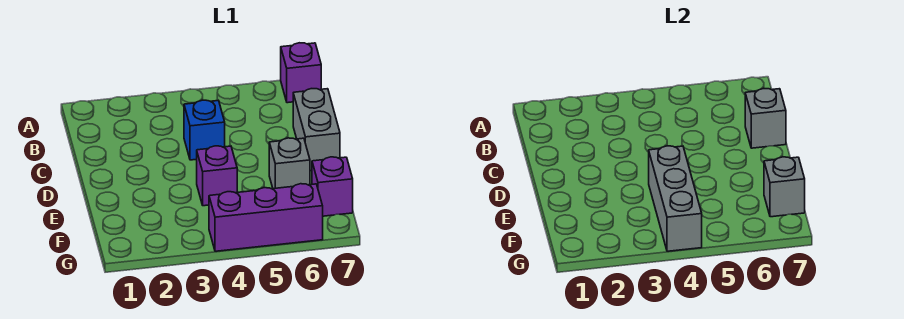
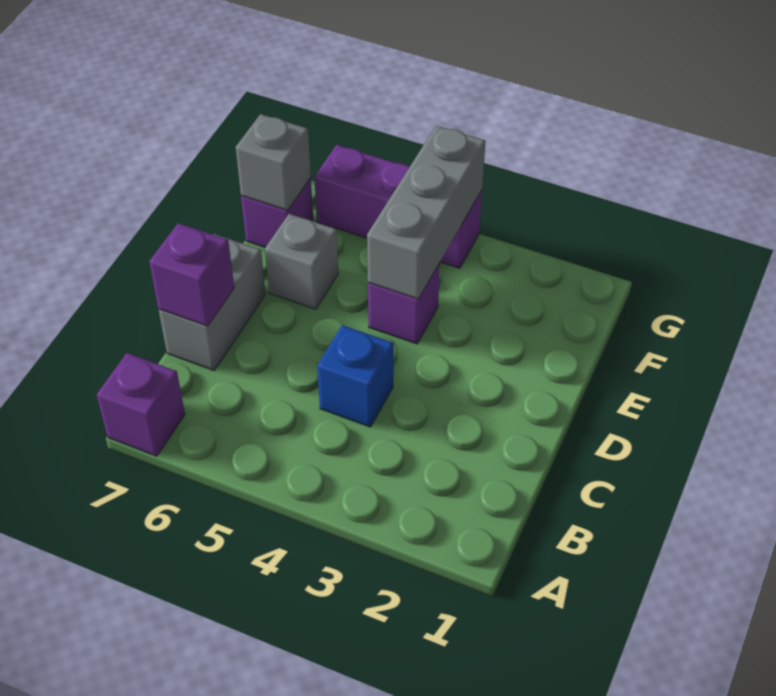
grey brick C7 level 2 -> purple brick C7 level 2

